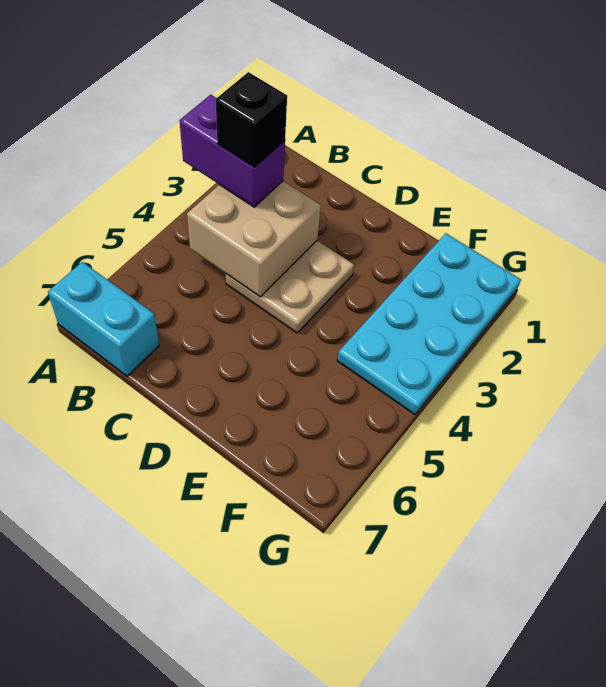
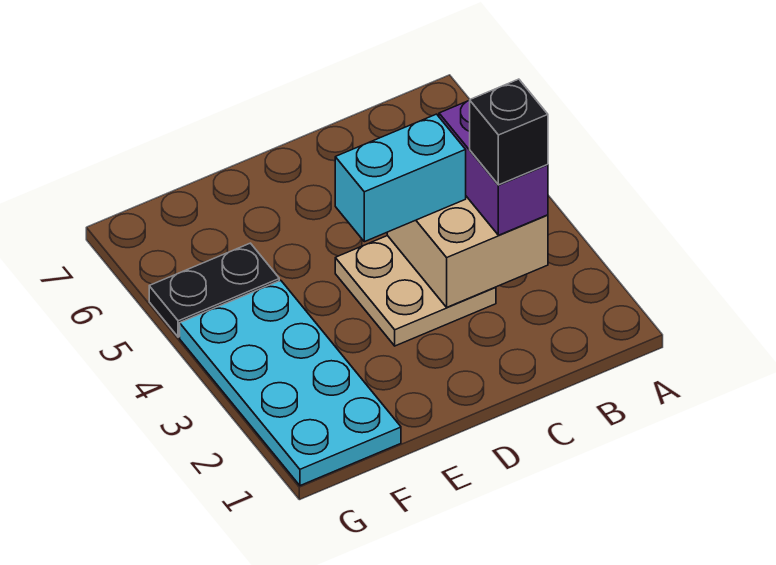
purple brick A3:B3 level 3 -> purple brick B3:B4 level 3
cyan brick A7:B7 level 1 -> cyan brick C4:D4 level 3
none -> black plate F5:G5 level 1

